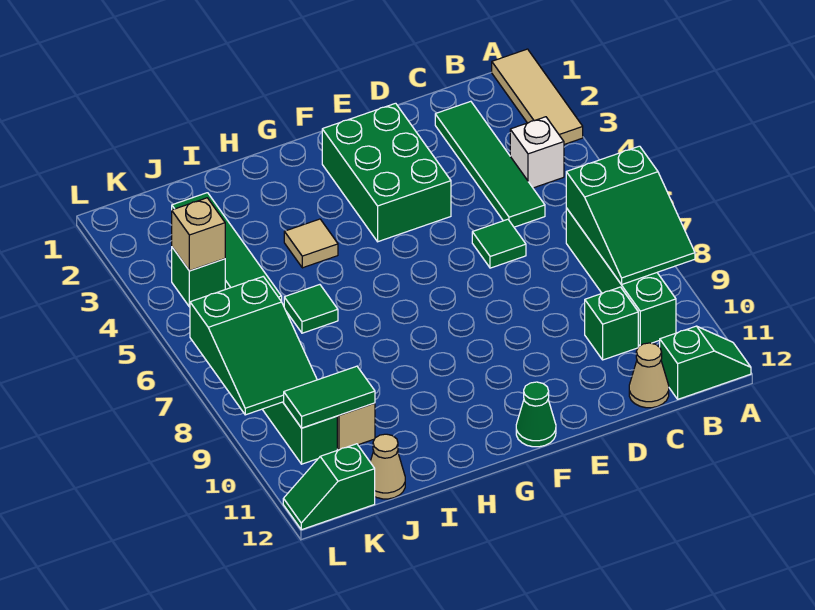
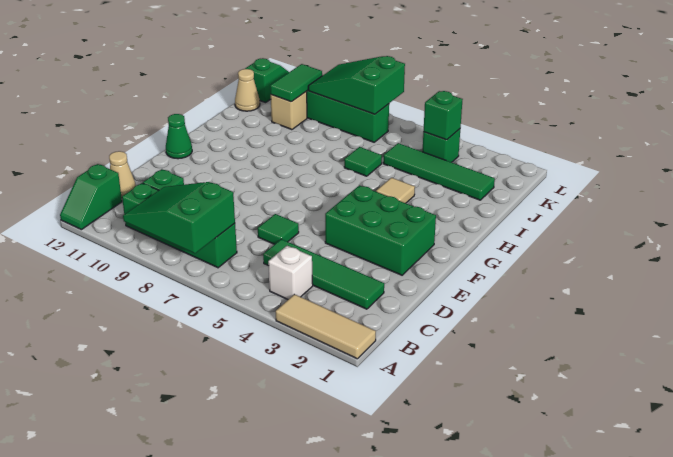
tan brick K4 level 2 -> green brick K4 level 2

